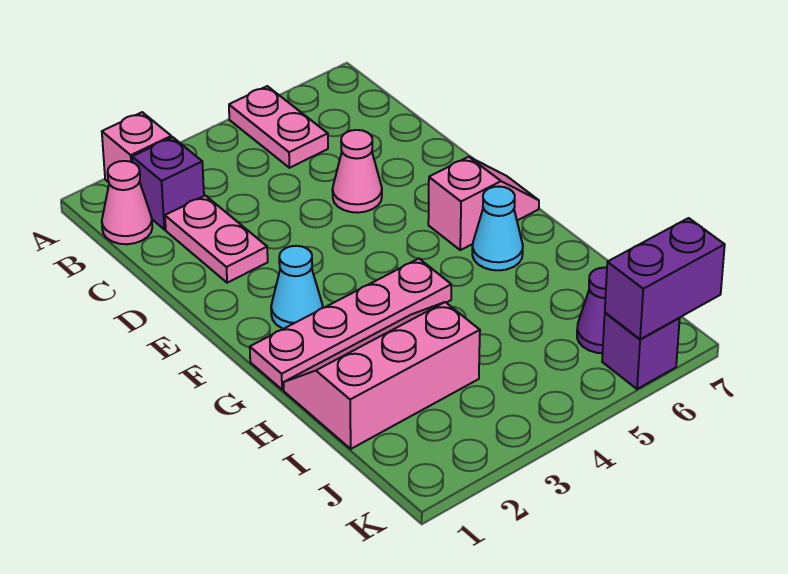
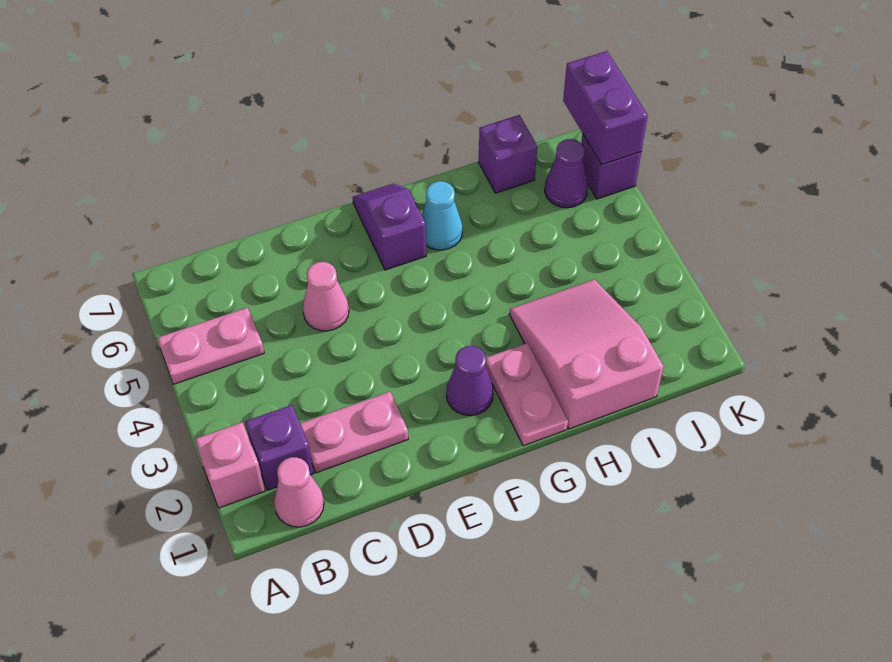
cyan cone F2 level 1 -> purple cone F2 level 1
pink slope F6:F7 level 1 top 6 -> purple slope F6:F7 level 1 top 6
pink plate G1:G4 level 1 -> pink plate G1:G2 level 1
pink slope H1:I3 level 1 top I -> pink slope H1:I3 level 1 top 1
none -> purple brick I7 level 1

